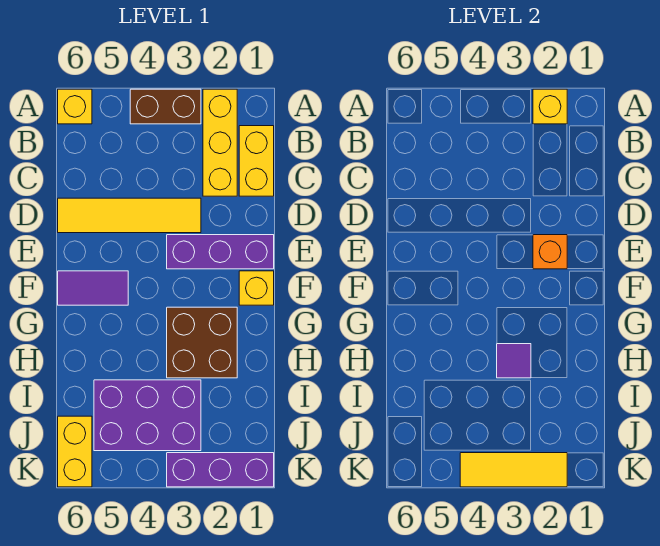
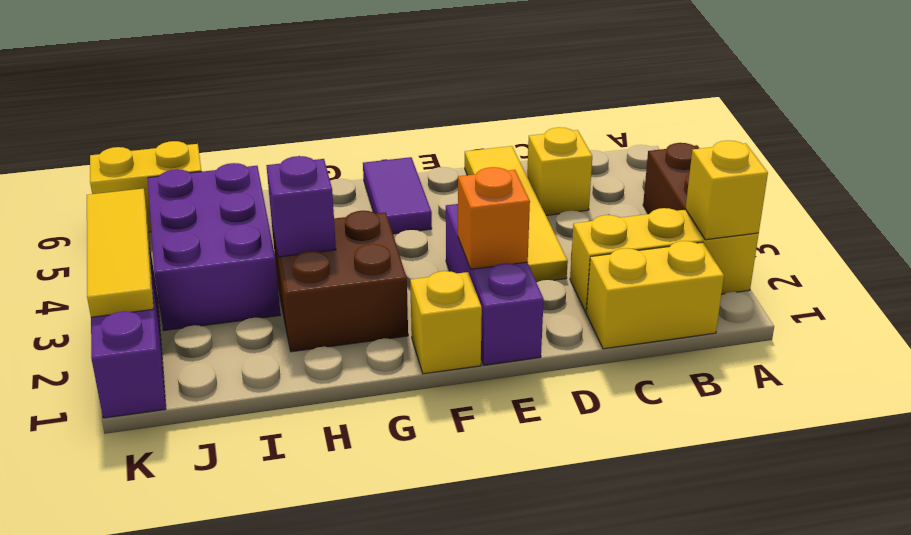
yellow brick A6 level 1 -> yellow brick C5 level 1
purple tile H3 level 2 -> purple brick H3 level 2

